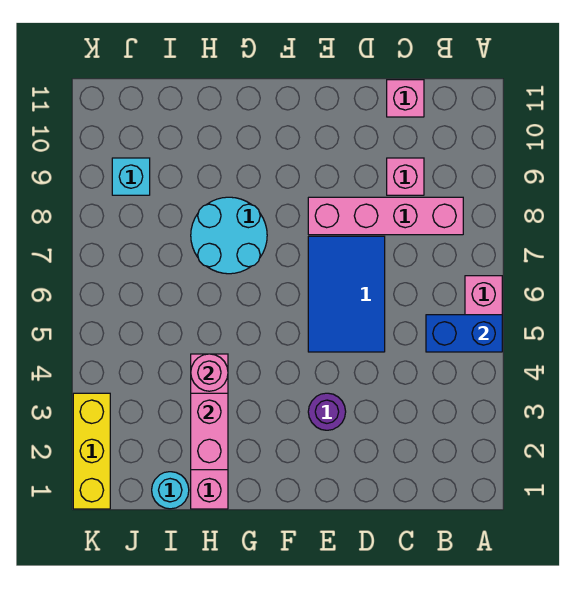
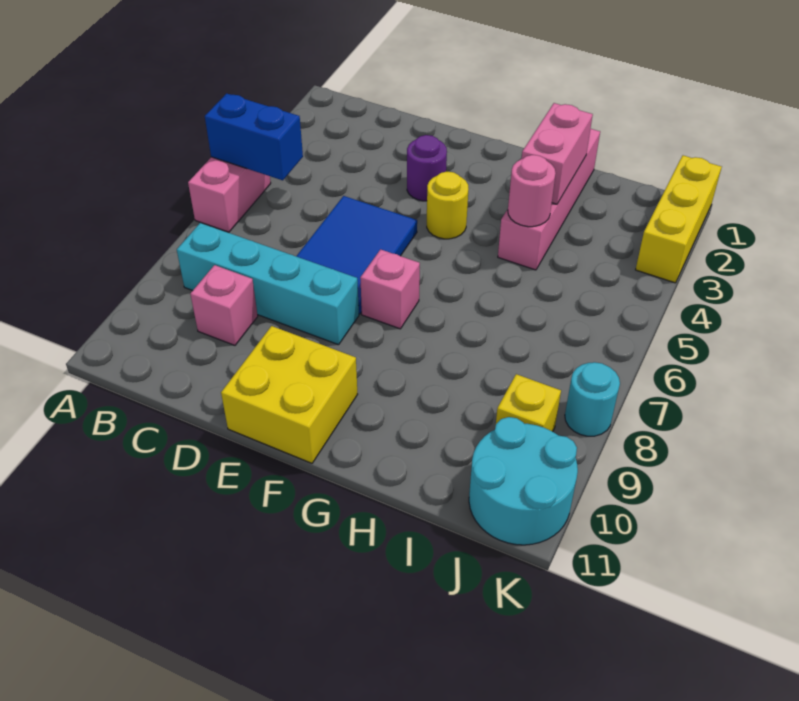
pink brick B8:E8 level 1 -> cyan brick B8:E8 level 1
pink brick C11 level 1 -> pink brick F7 level 1
none -> yellow brick E10:F11 level 1
none -> yellow round brick F4 level 1
cyan round brick G7:H8 level 1 -> cyan round brick J10:K11 level 1
cyan round brick I1 level 1 -> cyan round brick K8 level 1
cyan brick J9 level 1 -> yellow brick J9 level 1

